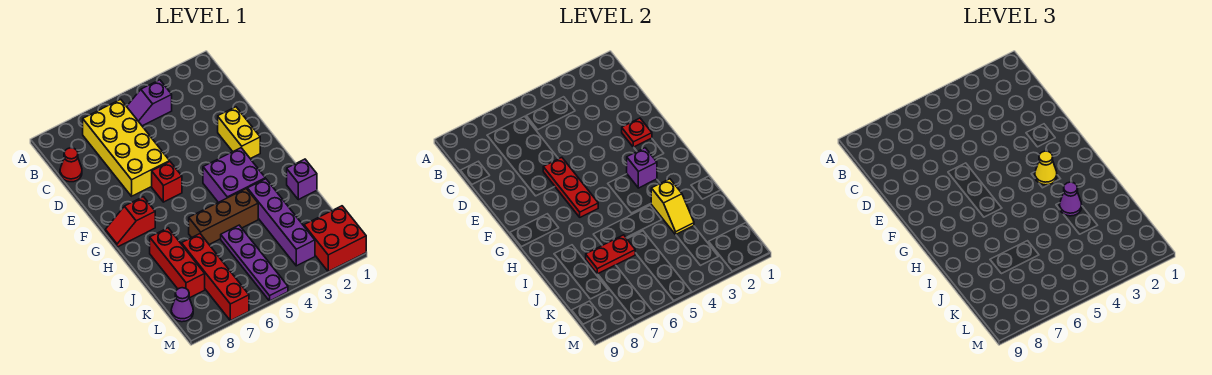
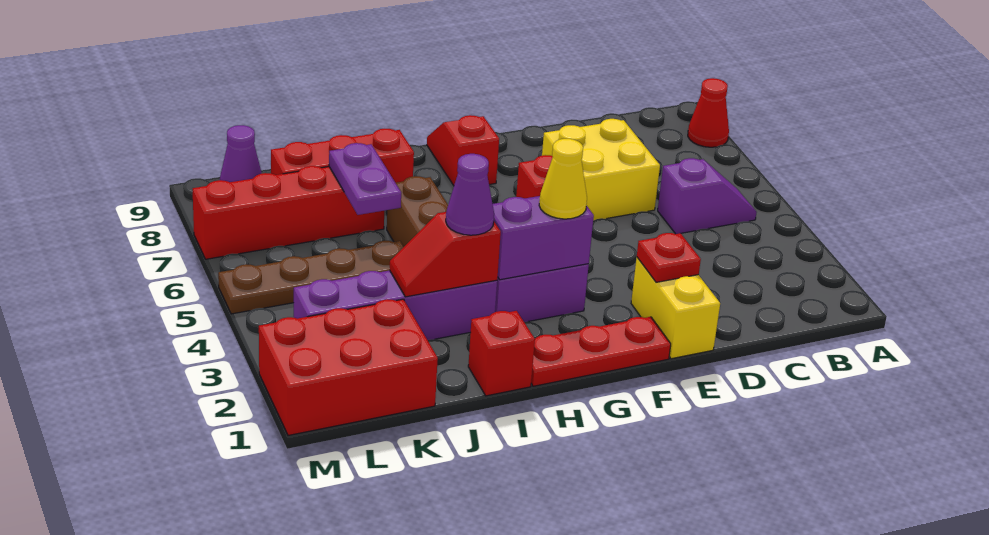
purple slope B4:B5 level 1 top 4 -> purple slope B5:C5 level 1 top C
yellow brick B6:E7 level 1 -> yellow brick D6:E7 level 1
red cone C9 level 1 -> red cone A8 level 1
yellow brick E2:F2 level 1 -> yellow brick E1:E2 level 1
red plate E6:G6 level 2 -> red plate F1:H1 level 1
purple brick G3 level 2 -> purple brick G3:H3 level 2
purple brick I1 level 1 -> red brick I1 level 1
yellow slope I3:J3 level 2 top I -> red slope I3:J3 level 2 top I
purple plate J5:M5 level 1 -> brown plate J5:M5 level 1
red plate J6:J7 level 2 -> purple plate J6:J7 level 2
red brick L1:M2 level 1 -> red brick K1:M2 level 1

